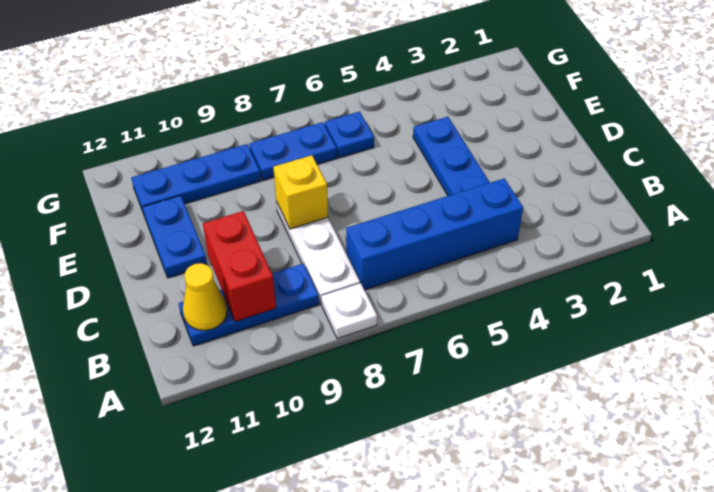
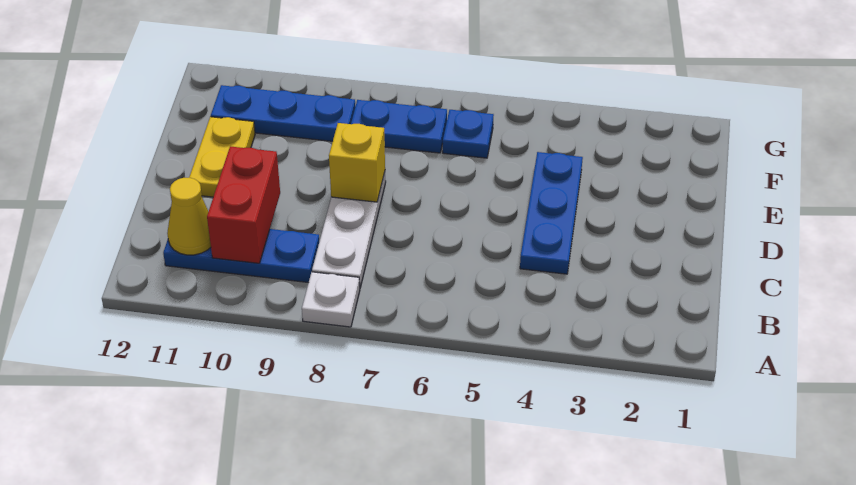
blue brick B4:B7 level 1 -> none
blue plate D11:E11 level 1 -> yellow plate D11:E11 level 1

